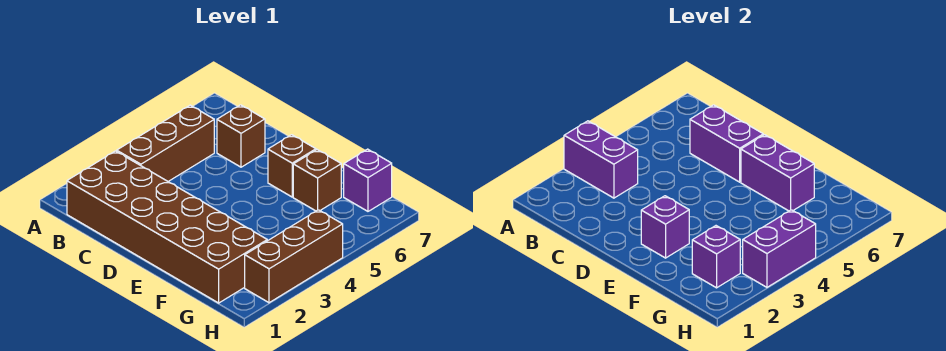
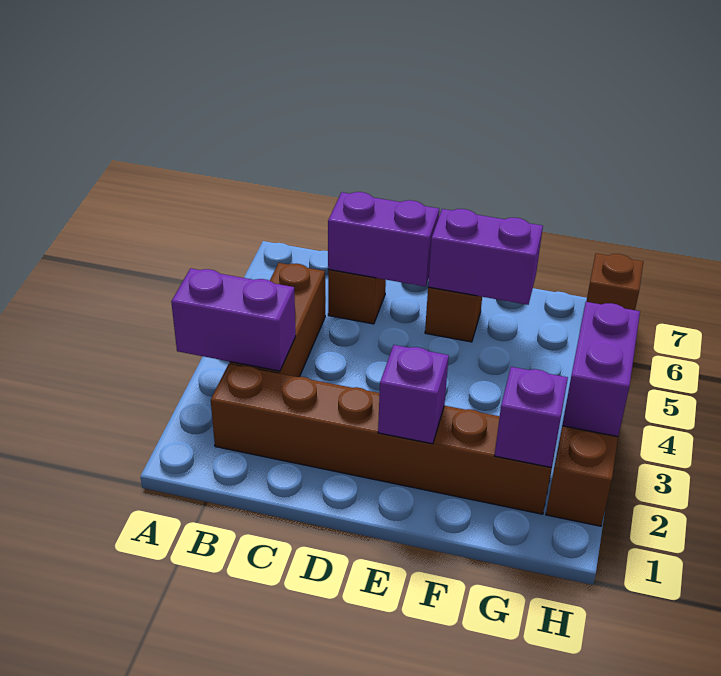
brown brick B1:G2 level 1 -> brown brick B2:G2 level 1
brown brick F6 level 1 -> brown brick H7 level 1
purple brick G7 level 1 -> none

